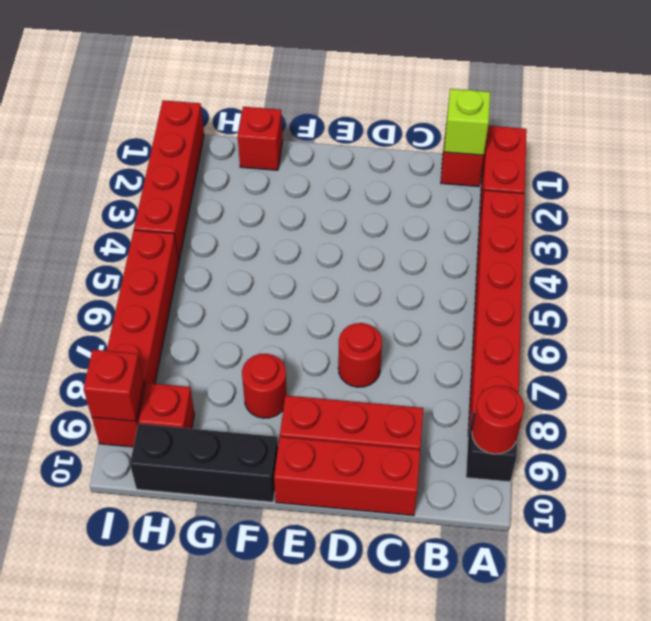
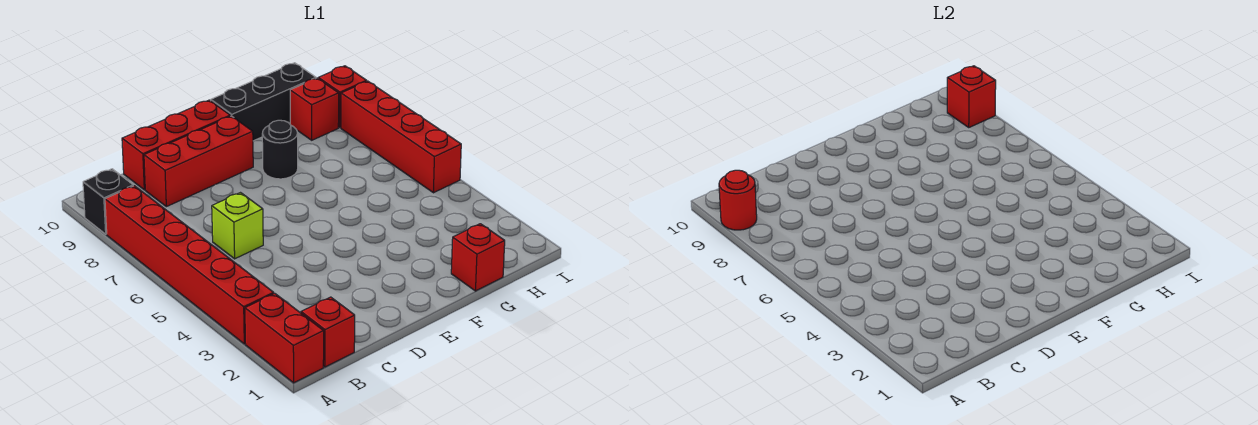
lime brick B1 level 2 -> lime brick C6 level 1
red round brick D7 level 1 -> none
red round brick F8 level 1 -> black round brick F8 level 1
red brick I1:I4 level 1 -> none

